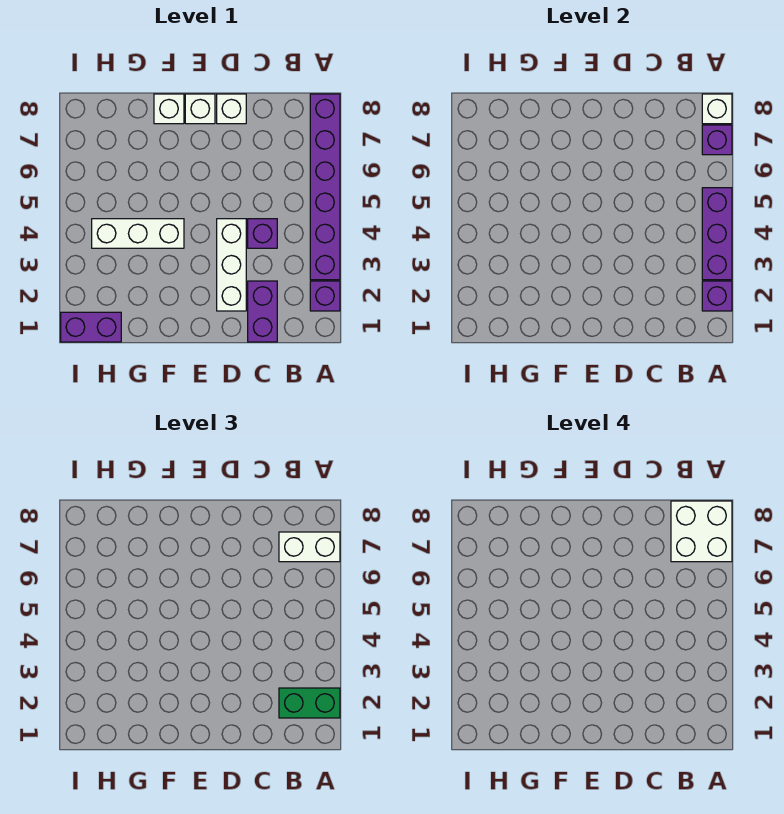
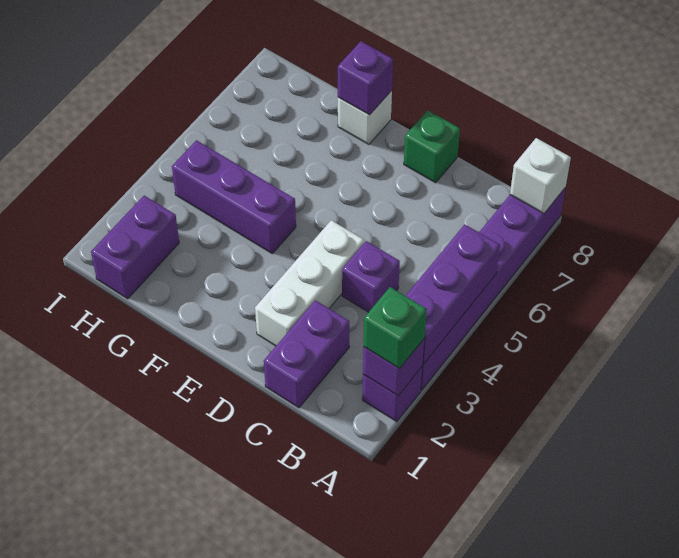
green brick A2:B2 level 3 -> green brick A2 level 3
purple brick A7 level 2 -> purple brick F8 level 2
white brick A7:B7 level 3 -> none
white brick A7:B8 level 4 -> none
white brick D8 level 1 -> green brick D8 level 1
white brick E8 level 1 -> none
white brick F4:H4 level 1 -> purple brick F4:H4 level 1
purple brick H1:I1 level 1 -> purple brick H1:H2 level 1

